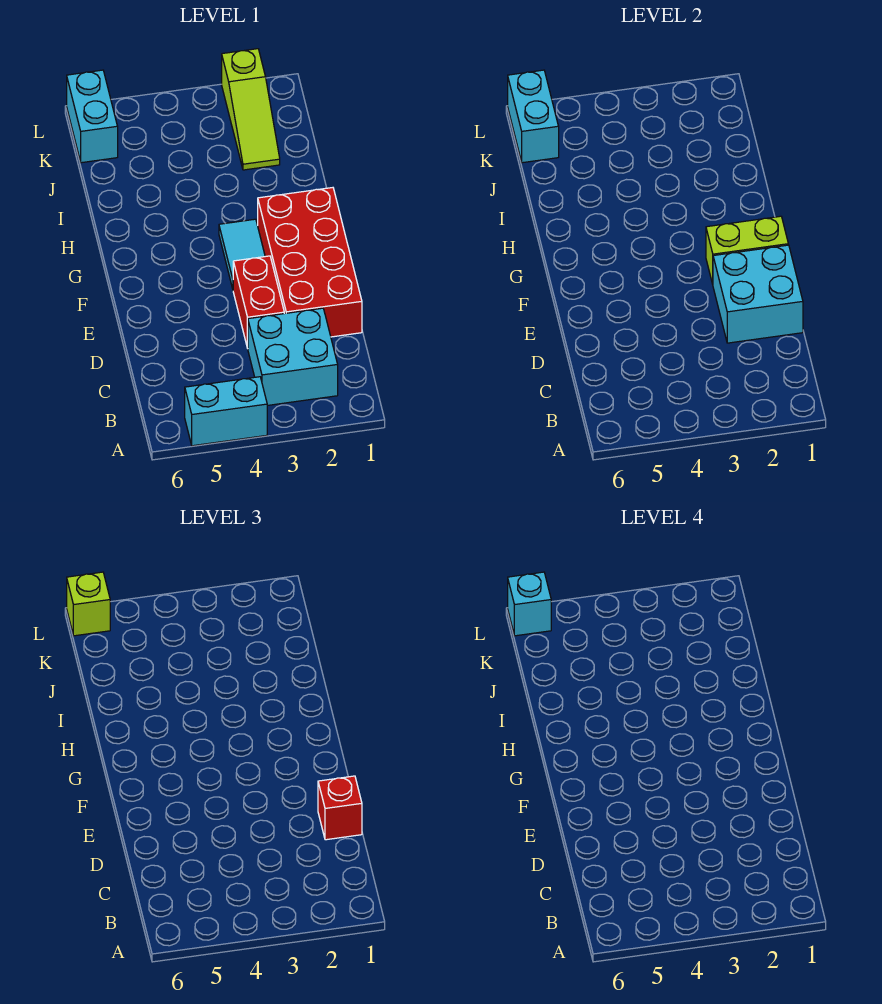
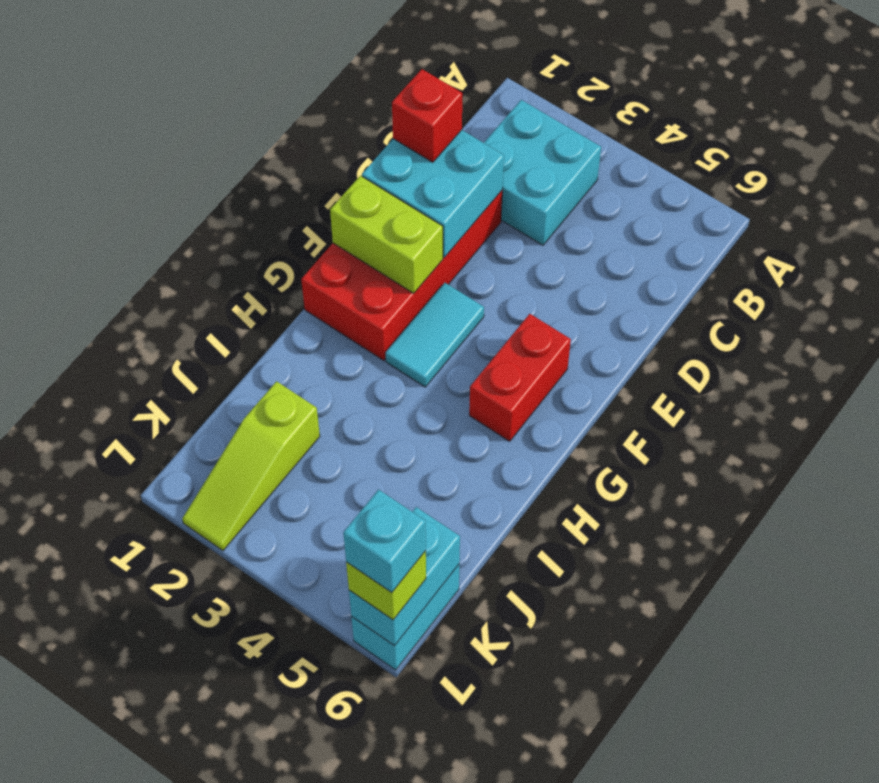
cyan brick A4:A5 level 1 -> none
red brick D3:E3 level 1 -> red brick F5:G5 level 1
lime slope J2:L2 level 1 top L -> lime slope J2:L2 level 1 top J

